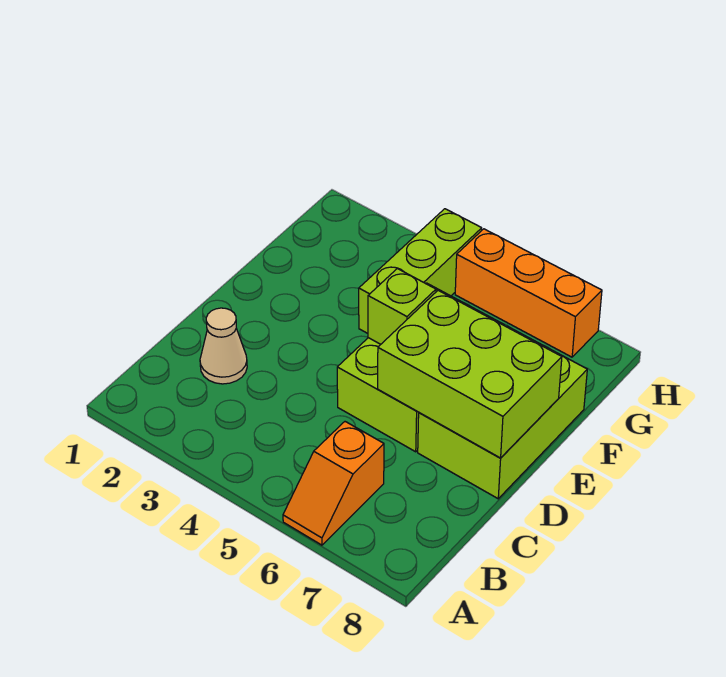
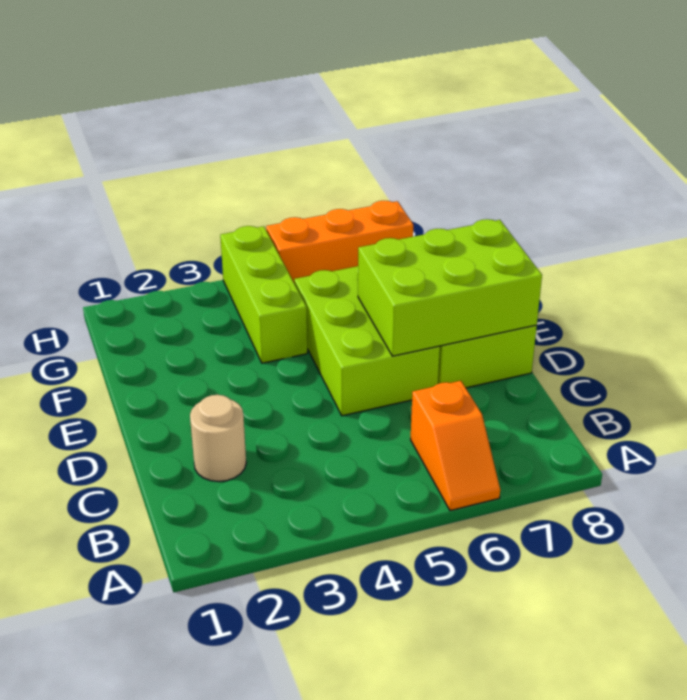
tan cone C2 level 1 -> tan round brick C2 level 1
lime brick E5 level 2 -> none

